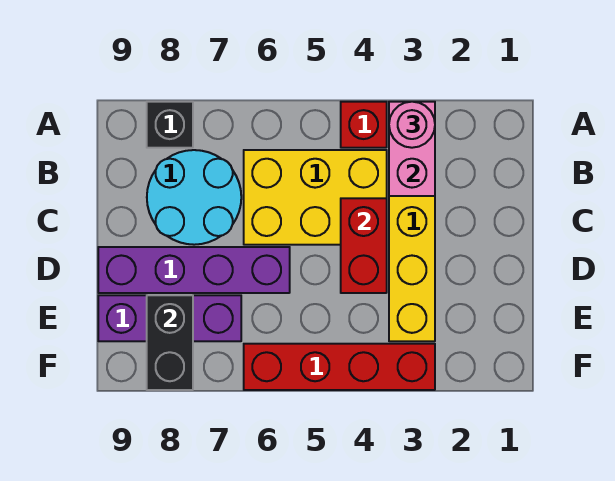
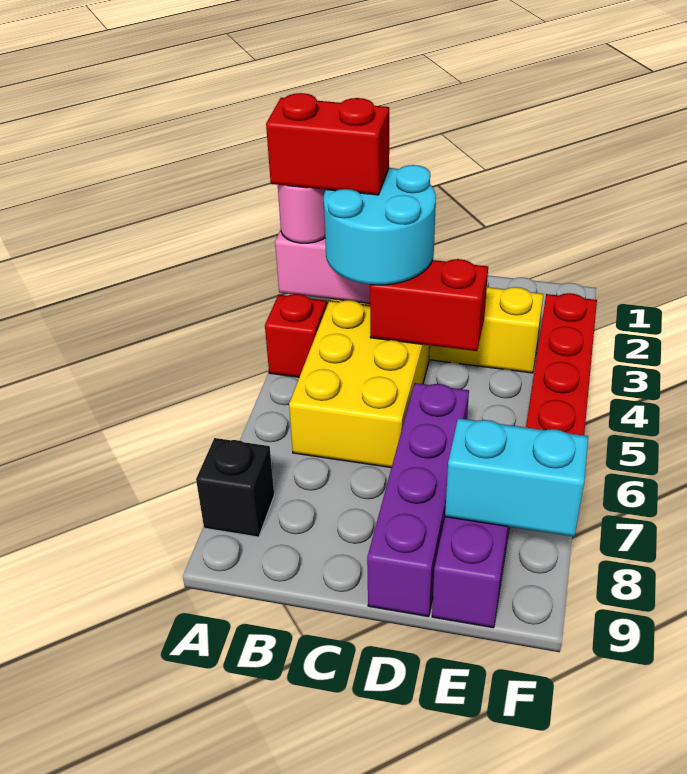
none -> red brick A3:B3 level 4
cyan round brick B7:C8 level 1 -> cyan round brick B3:C4 level 3
black brick E8:F8 level 2 -> cyan brick E8:F8 level 2

